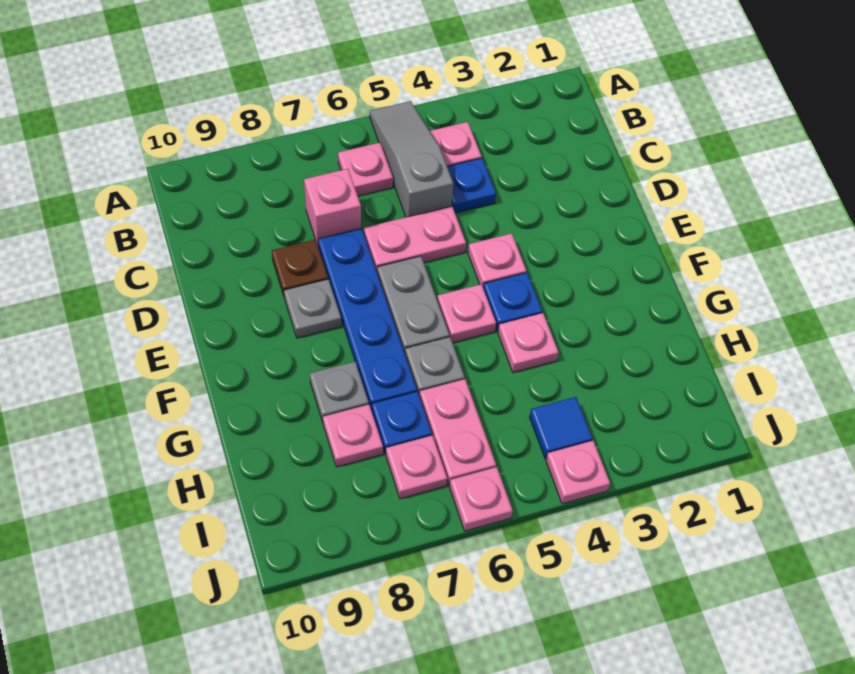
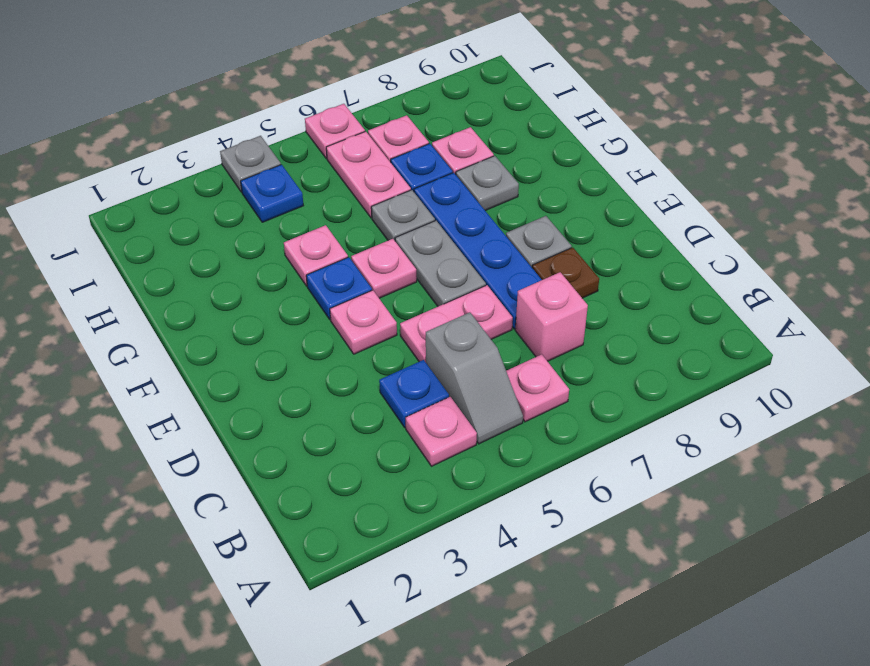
grey slope A5:C5 level 1 top C -> grey slope B5:C5 level 1 top C
blue tile I4 level 1 -> blue plate I4 level 1
pink plate J4 level 1 -> grey plate J4 level 1

